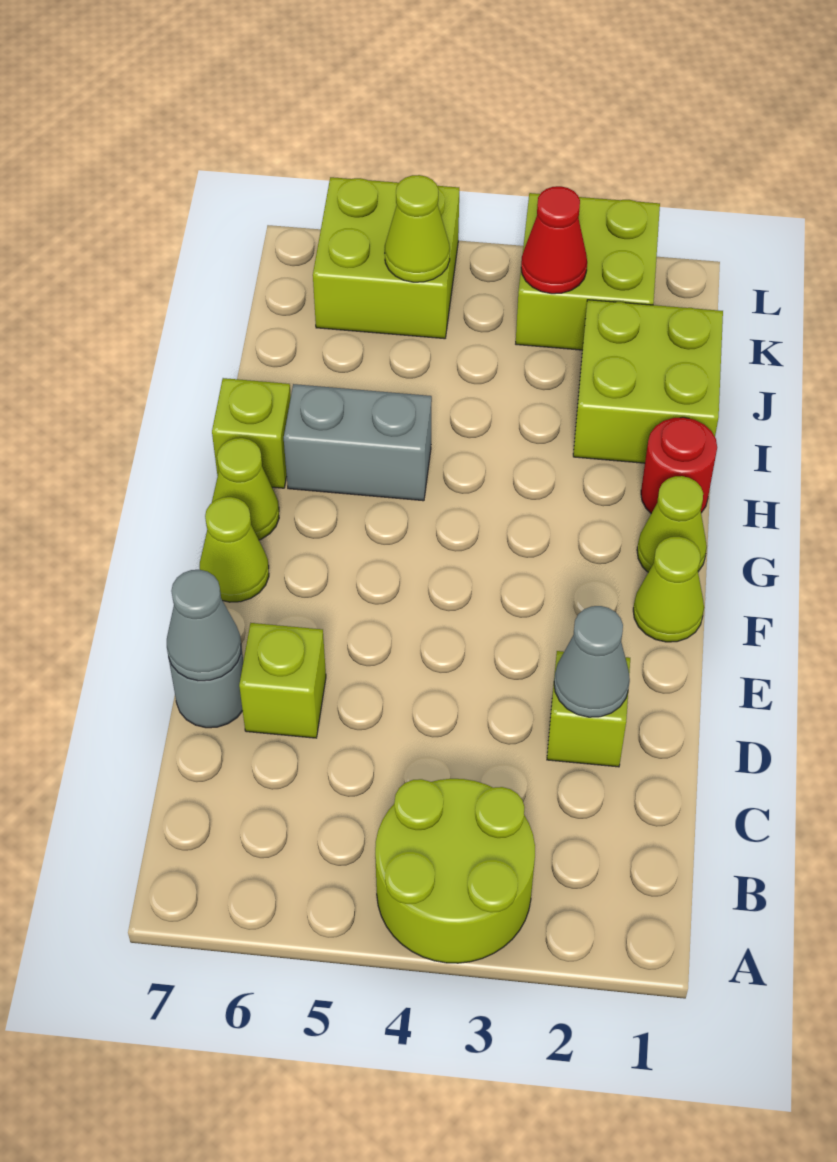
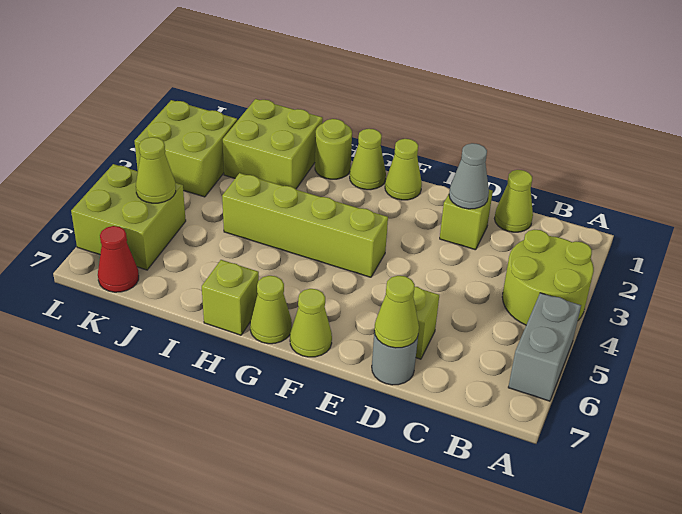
none -> lime cone C1 level 1
grey cone D7 level 2 -> lime cone D7 level 2
none -> lime brick F4:I4 level 1
red round brick H1 level 1 -> lime round brick H1 level 1
grey brick H5:H6 level 1 -> grey brick A5:A6 level 1
red cone K3 level 2 -> red cone K7 level 1

